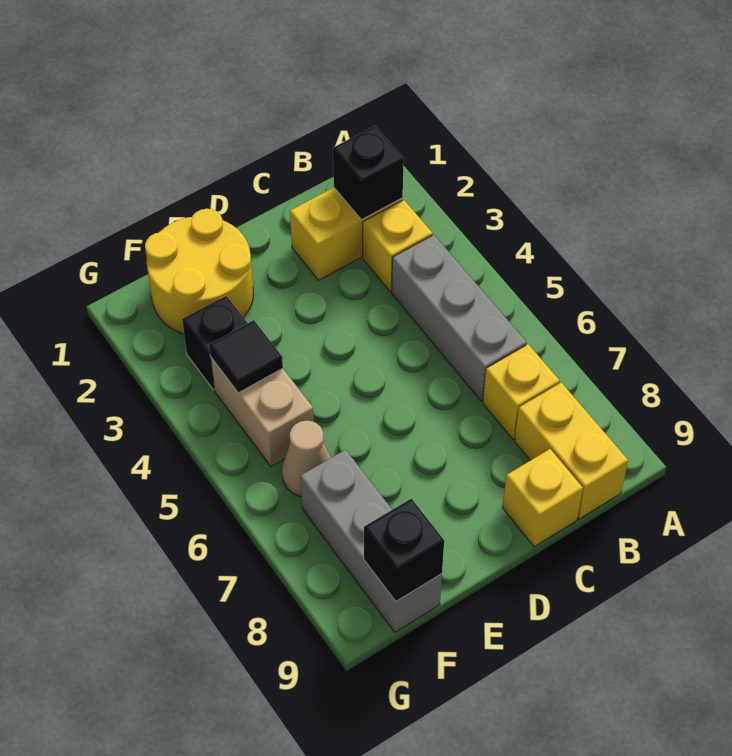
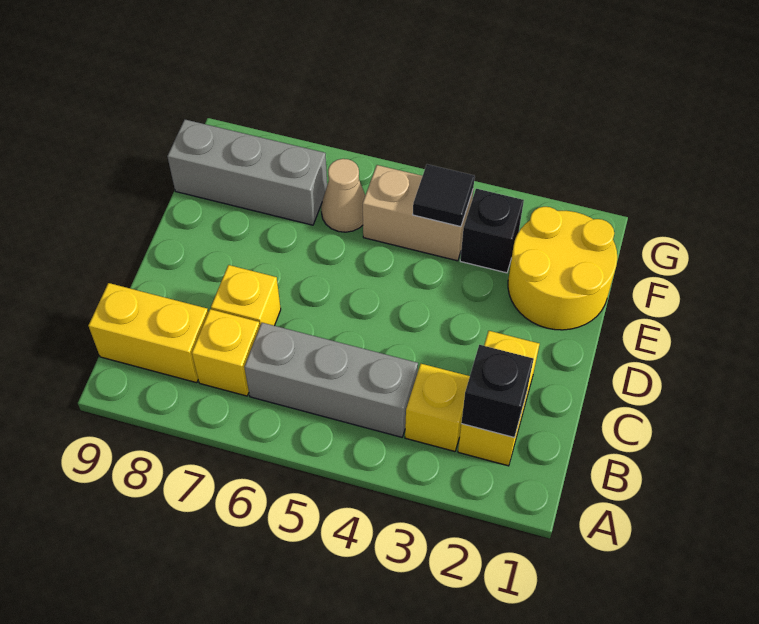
yellow brick C9 level 1 -> yellow brick C7 level 1
black brick F9 level 2 -> none

